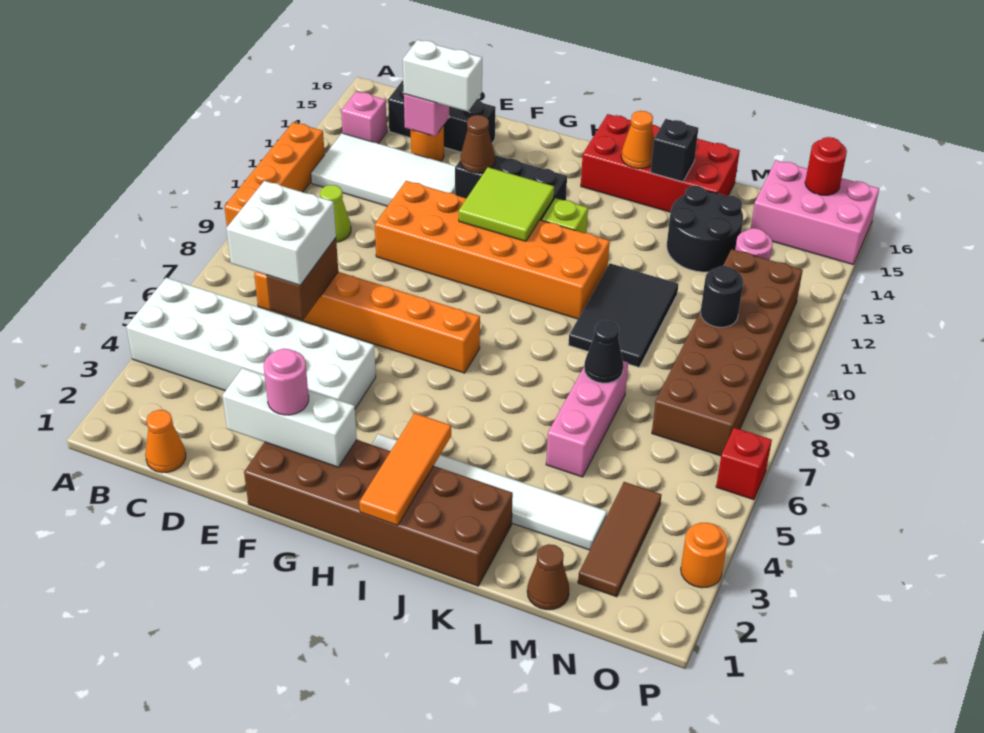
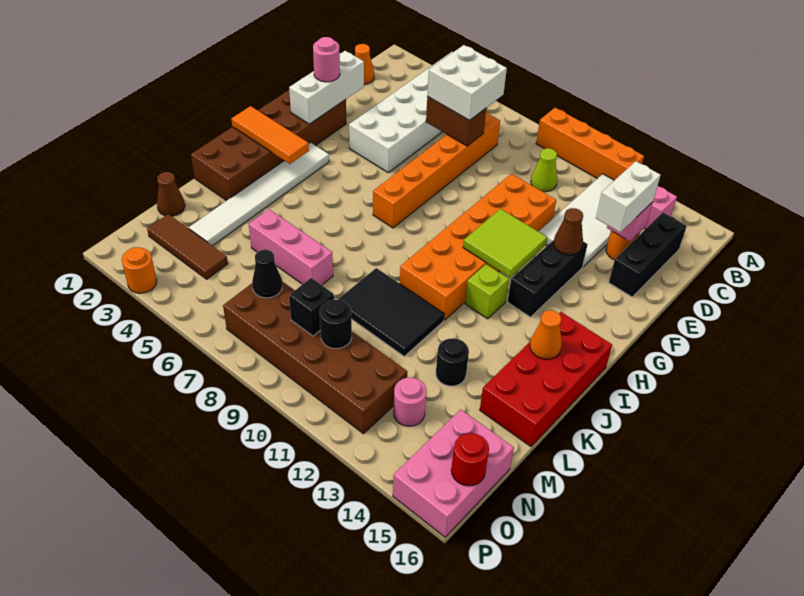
black brick K15 level 2 -> black brick N9 level 2
black cone L7 level 2 -> black cone N7 level 2
black round brick L13:M14 level 1 -> black round brick L13 level 1
red brick P6 level 1 -> none

